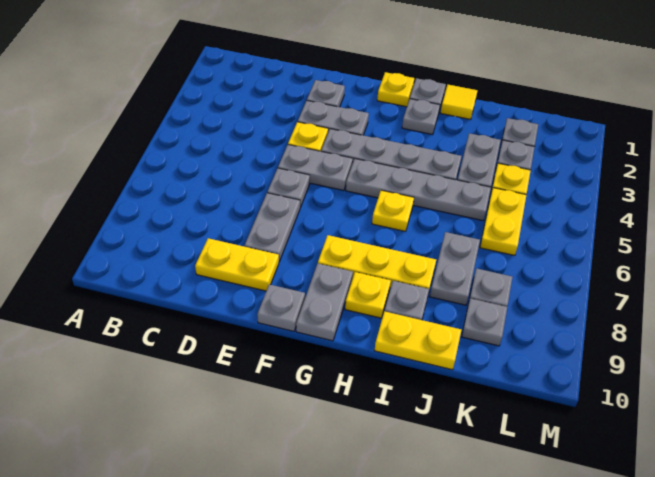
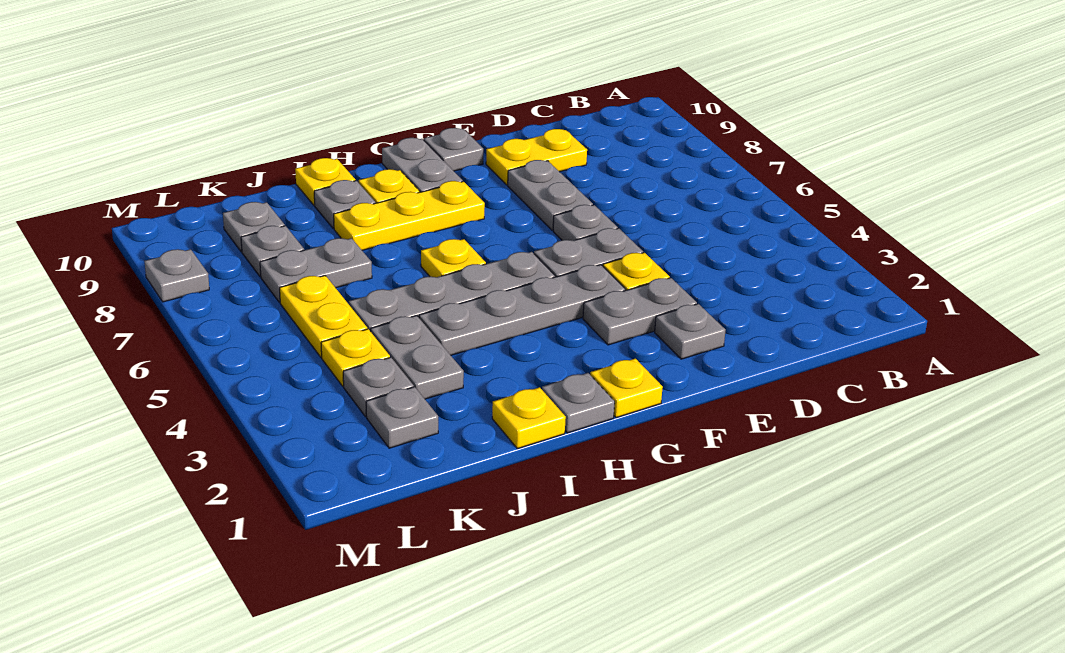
grey plate H2 level 1 -> grey plate M8 level 1
yellow tile I1 level 1 -> yellow plate I1 level 1
yellow plate I10:J10 level 1 -> yellow plate I10 level 1
grey plate J7:J8 level 1 -> grey plate J7:K7 level 1

